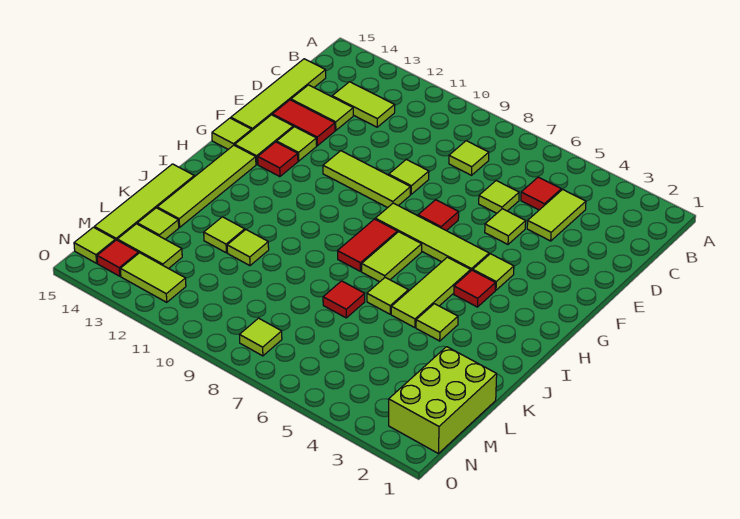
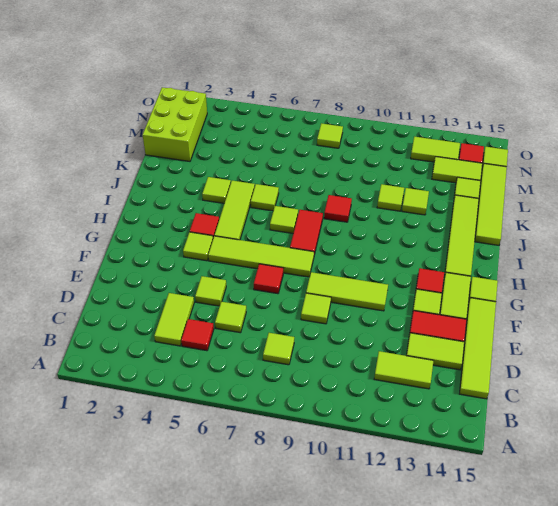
lime tile H7:I7 level 1 -> lime tile I7 level 1
red tile K7 level 1 -> red tile J9 level 1

